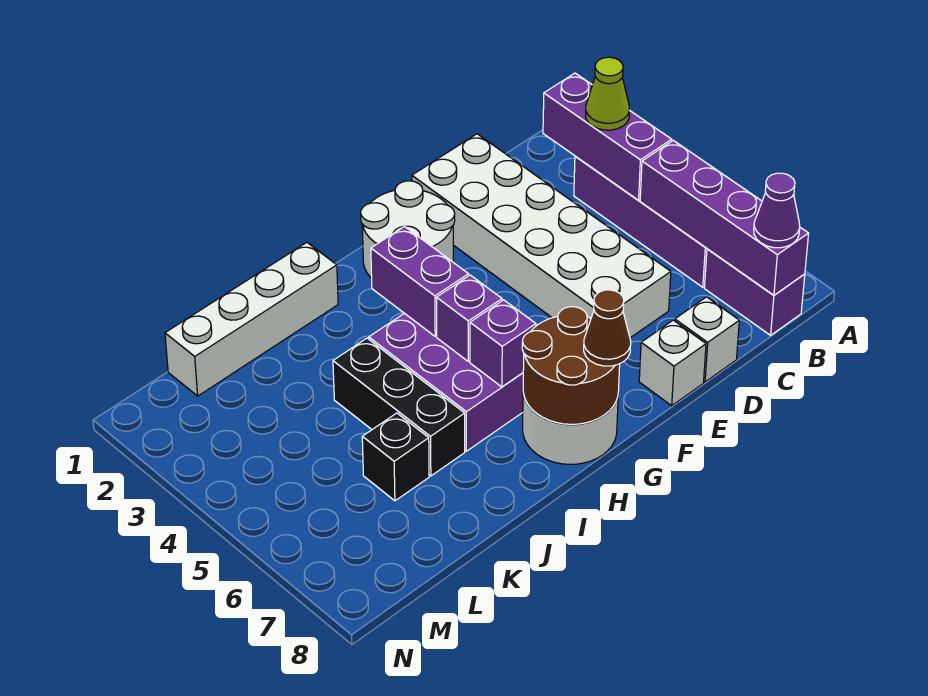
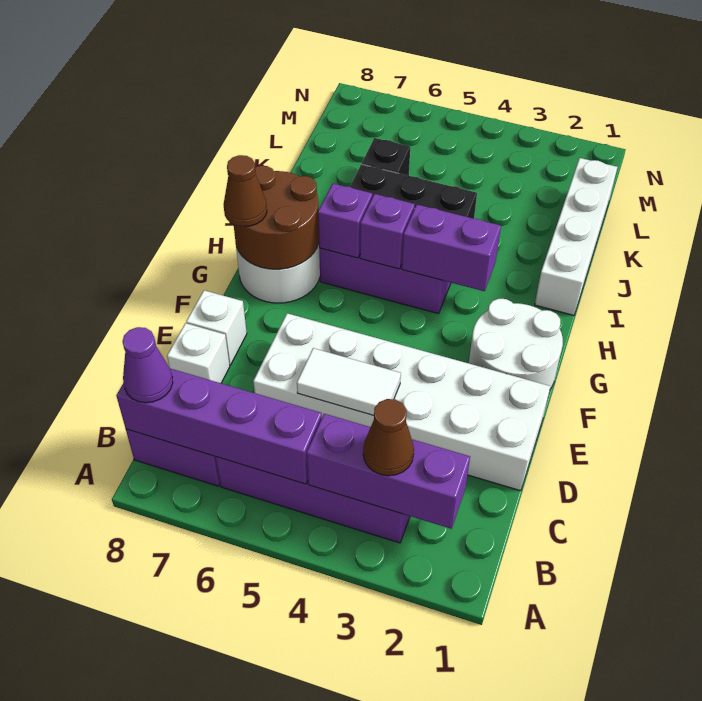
lime cone B3 level 3 -> brown cone B3 level 3
none -> white tile D4:D5 level 2

